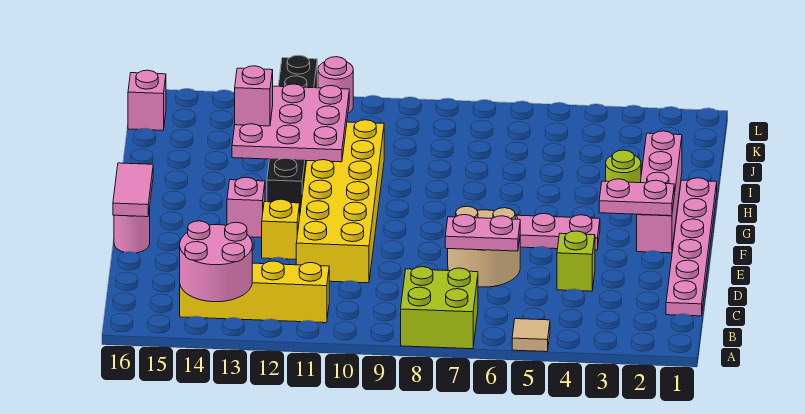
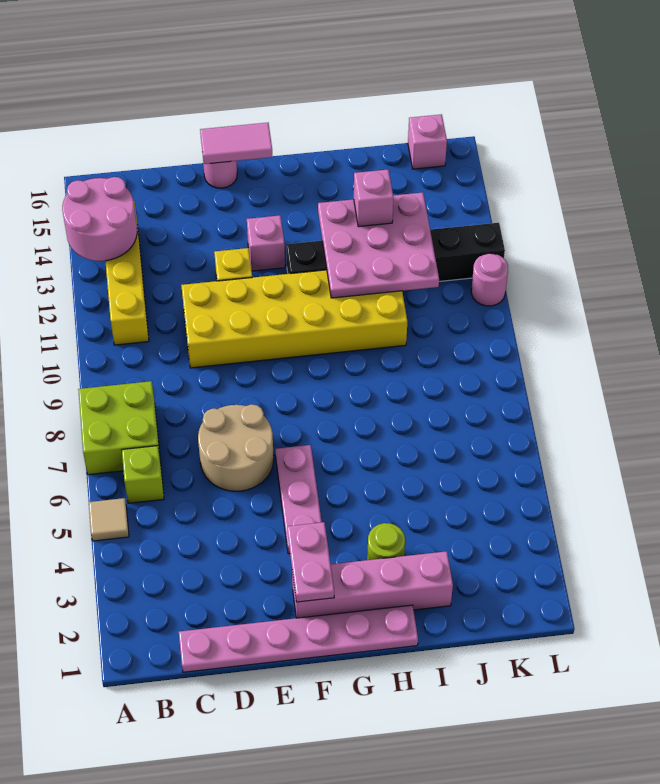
lime brick D4 level 1 -> lime brick B6 level 1
pink plate D6:D7 level 2 -> none

